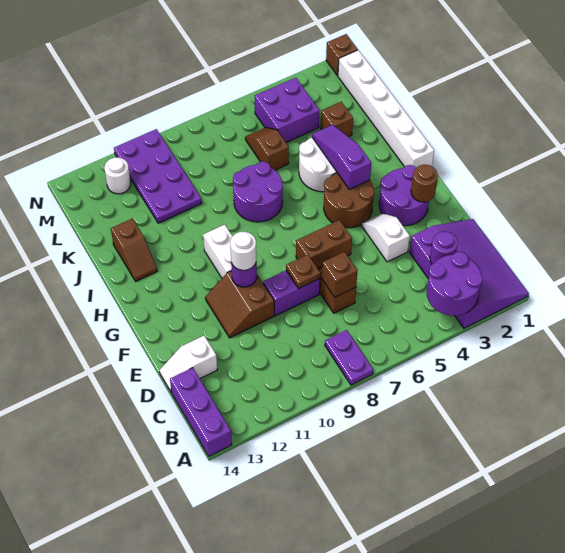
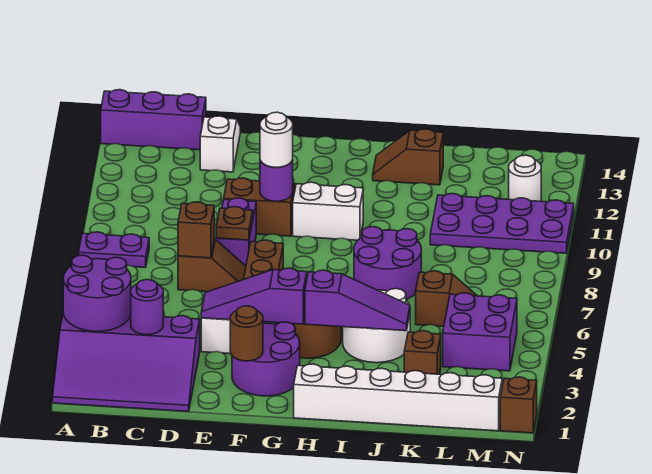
none -> purple slope E4:G4 level 2 top G

